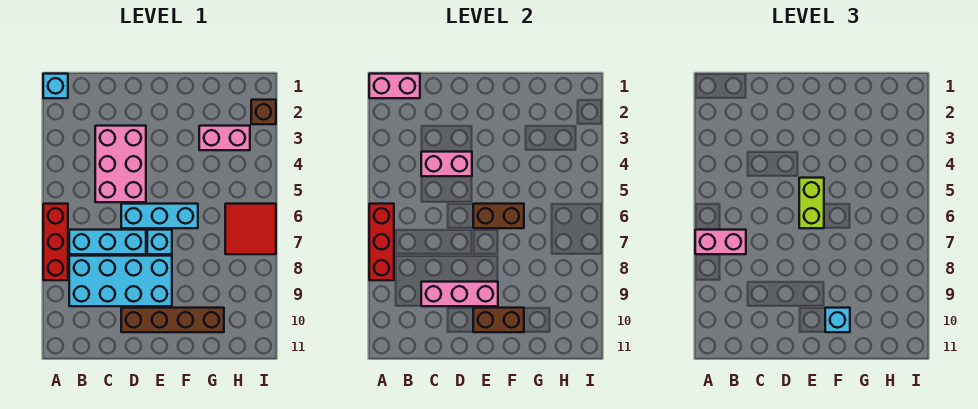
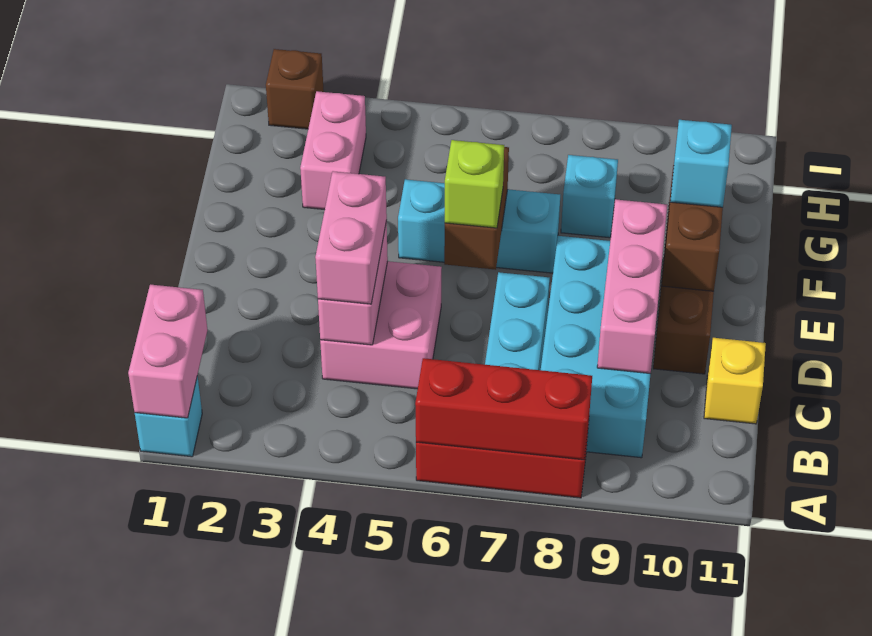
pink brick A7:B7 level 3 -> pink brick C4:D4 level 3
pink brick C3:D5 level 1 -> pink brick C4:D5 level 1
none -> yellow brick C11 level 1
cyan brick D6:F6 level 1 -> cyan brick F5:F7 level 1
lime brick E5:E6 level 3 -> lime brick E6 level 3
cyan brick E7 level 1 -> cyan brick G8 level 1
red tile H6:I7 level 1 -> none

